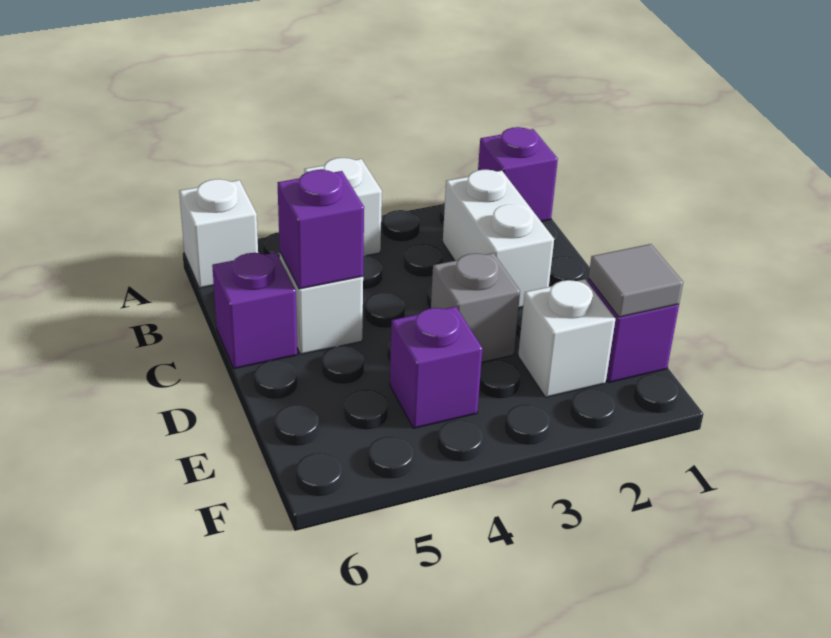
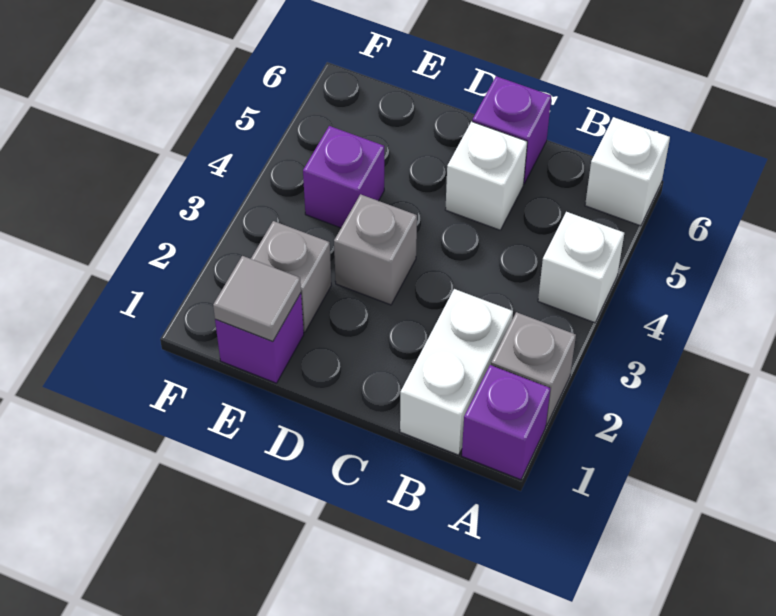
none -> grey brick A2 level 1
white brick B2:C2 level 1 -> white brick B1:B2 level 1
purple brick C5 level 2 -> none
white brick E2 level 1 -> grey brick E2 level 1

